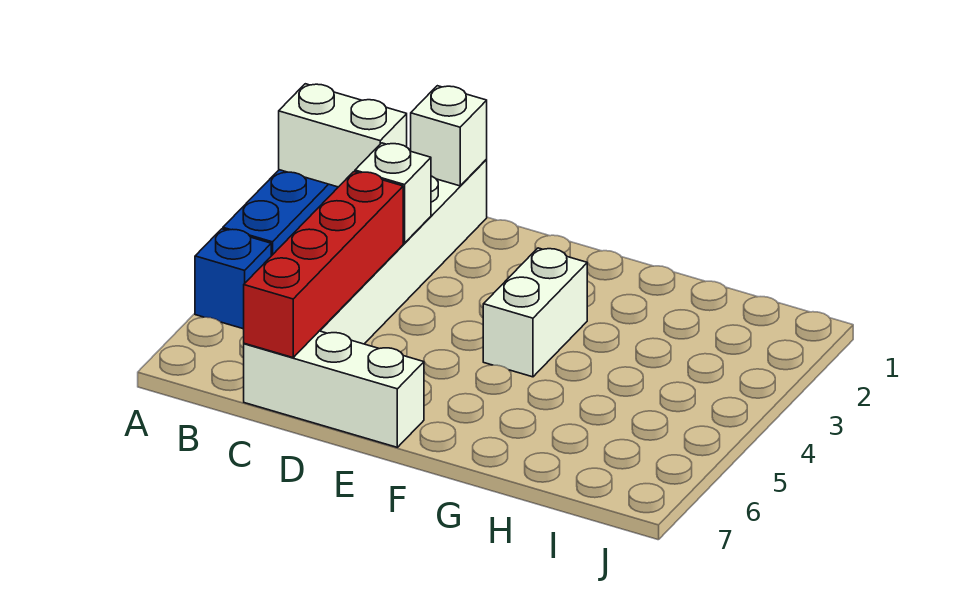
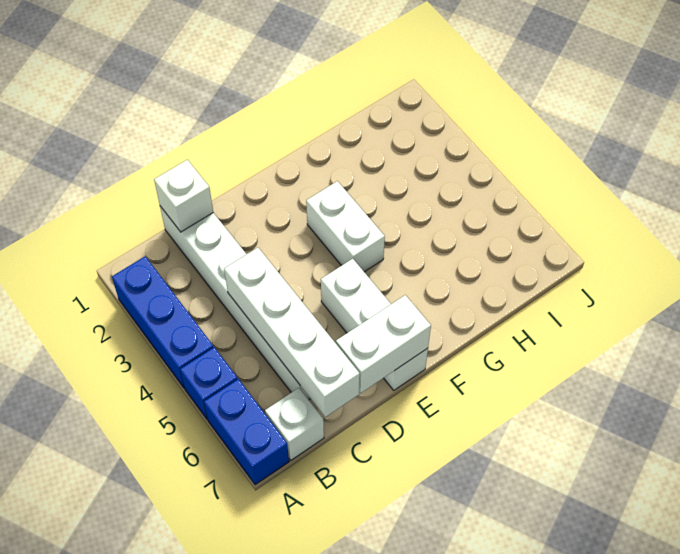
white brick A2:B2 level 2 -> white brick D7:E7 level 2
none -> blue brick A6:A7 level 1
white brick C3 level 2 -> white brick B7 level 1
red brick C4:C7 level 2 -> white brick C4:C7 level 2
white brick C7:E7 level 1 -> white brick E5:E7 level 1

